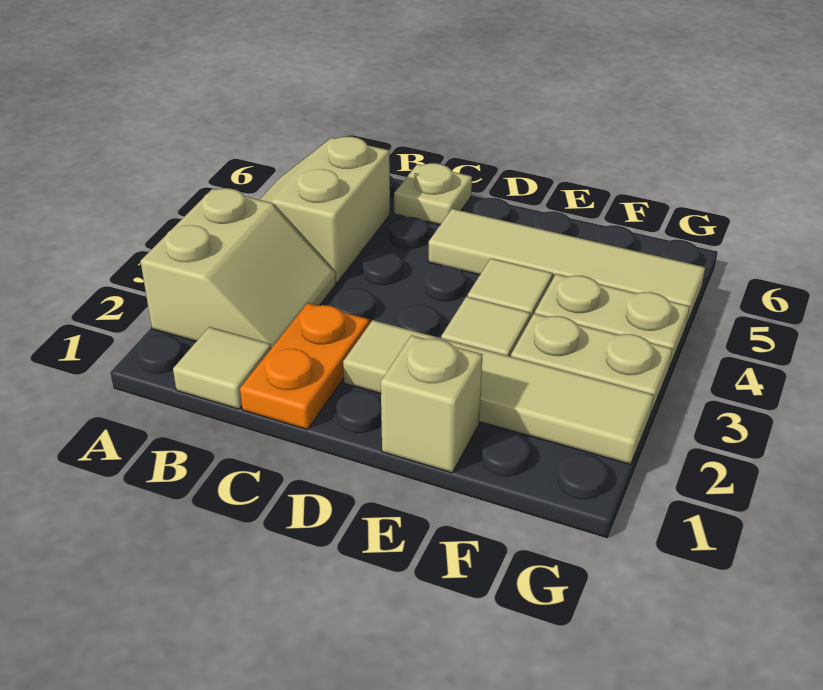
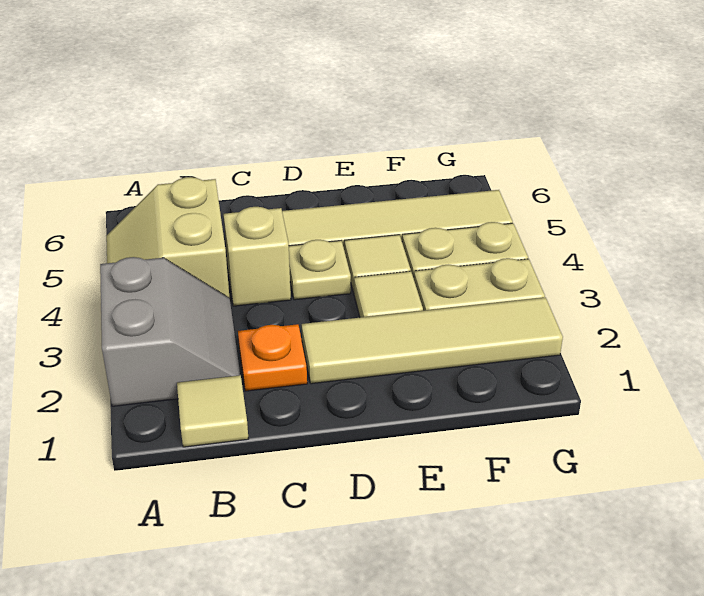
tan slope A2:B3 level 1 top A -> grey slope A2:B3 level 1 top A
orange plate C1:C2 level 1 -> orange plate C2 level 1
tan plate C6 level 1 -> tan plate D4 level 1
tan brick E1 level 1 -> tan brick C4 level 1

